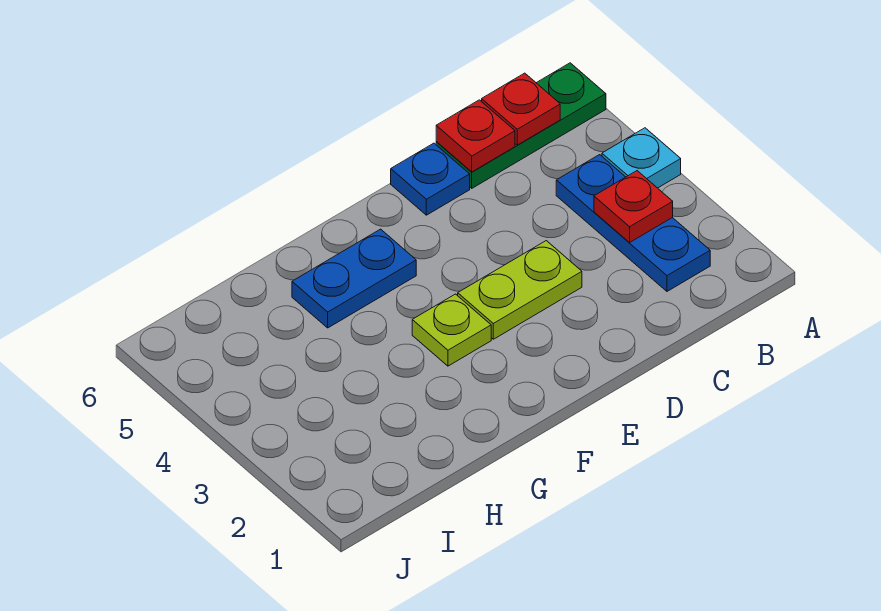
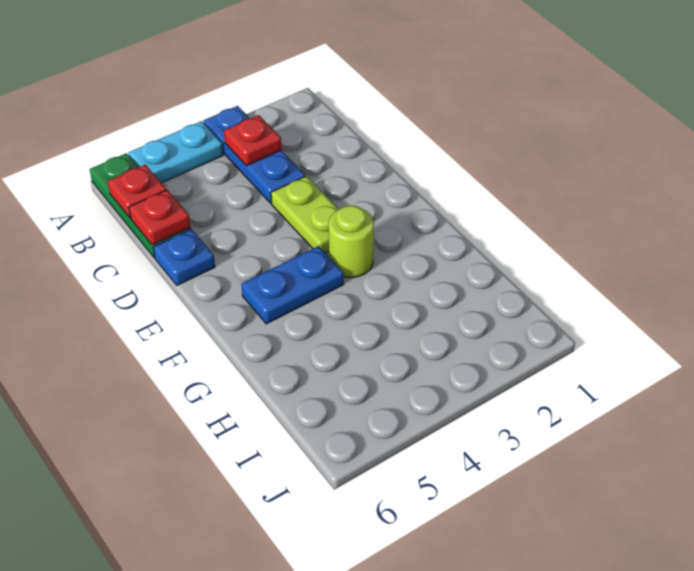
cyan plate A4 level 1 -> cyan plate A4:A5 level 1
blue plate B2:B4 level 1 -> blue plate A3:C3 level 1
lime plate F3 level 1 -> lime round brick F3 level 1
blue plate F5:G5 level 1 -> blue plate F4:F5 level 1

